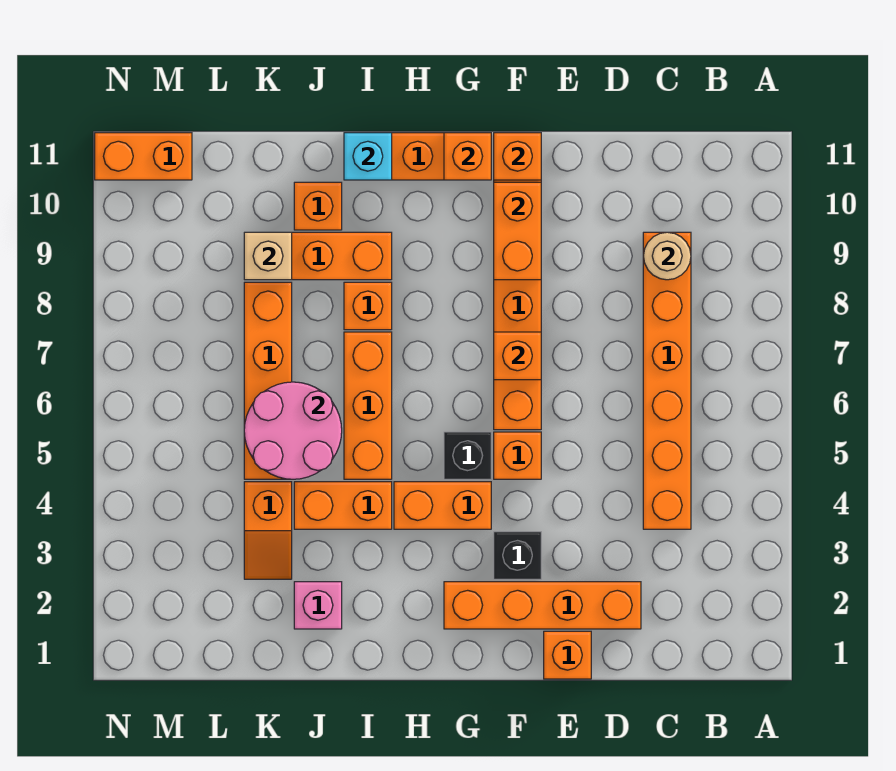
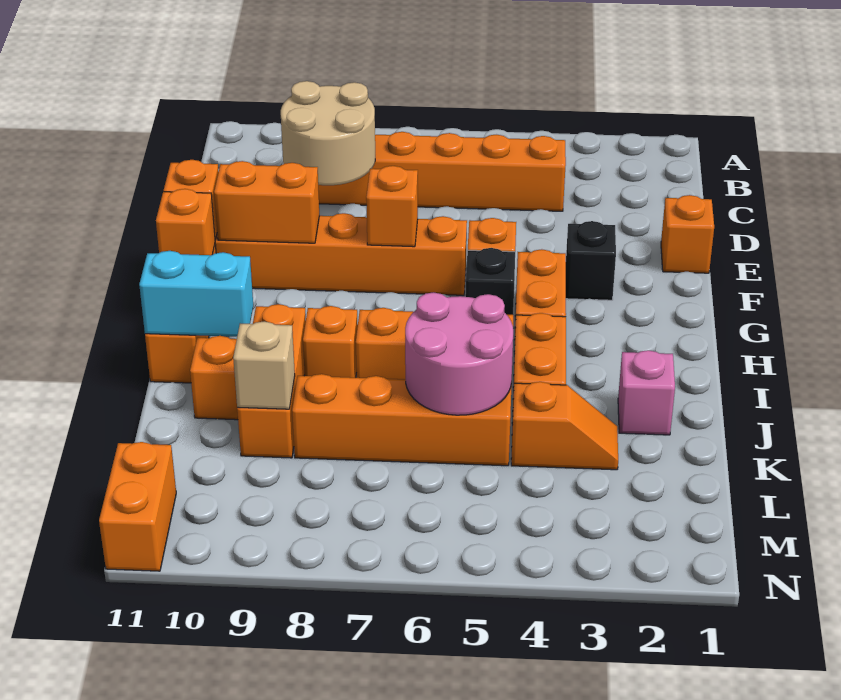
tan round brick C9 level 2 -> tan round brick C8:D9 level 2
orange brick D2:G2 level 1 -> none
cyan brick I11 level 2 -> cyan brick I10:I11 level 2

